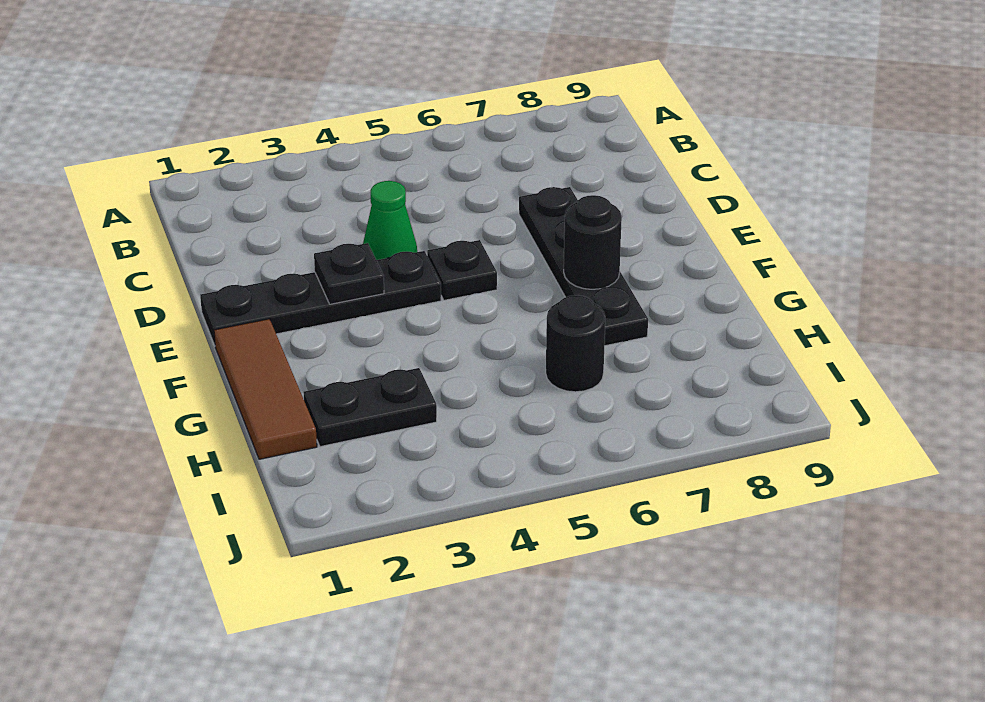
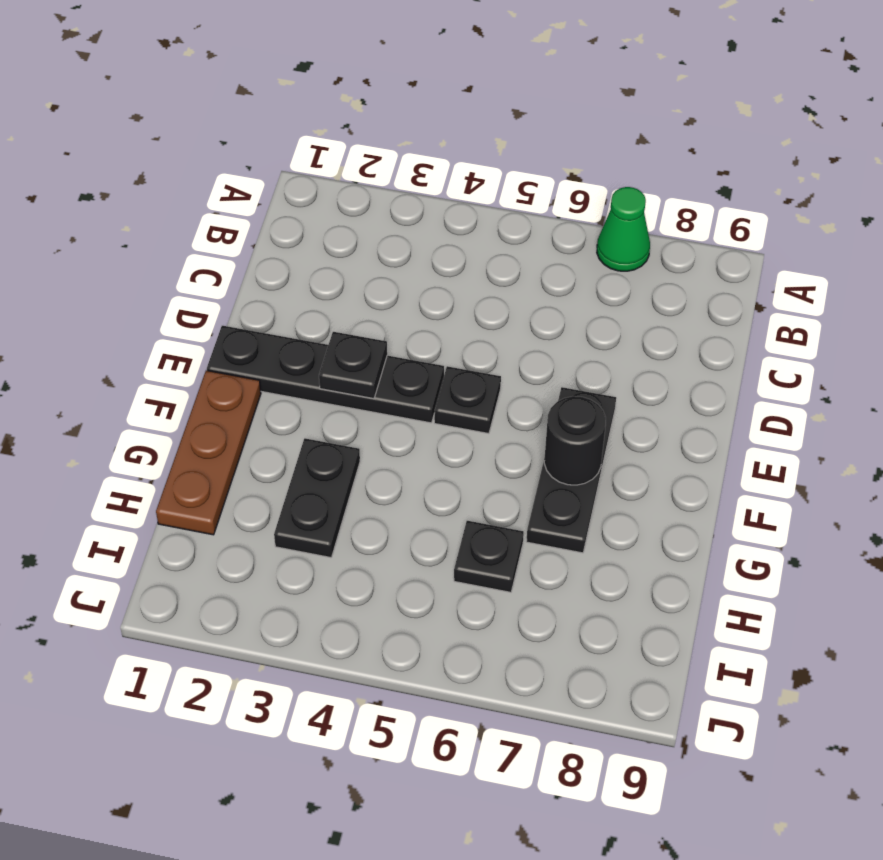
green cone D4 level 1 -> green cone A7 level 1
black plate D7:G7 level 1 -> black plate E7:G7 level 1
brown tile F1:H1 level 1 -> brown plate F1:H1 level 1
black plate H2:H3 level 1 -> black plate G3:H3 level 1
black round brick H6 level 1 -> black plate H6 level 1

